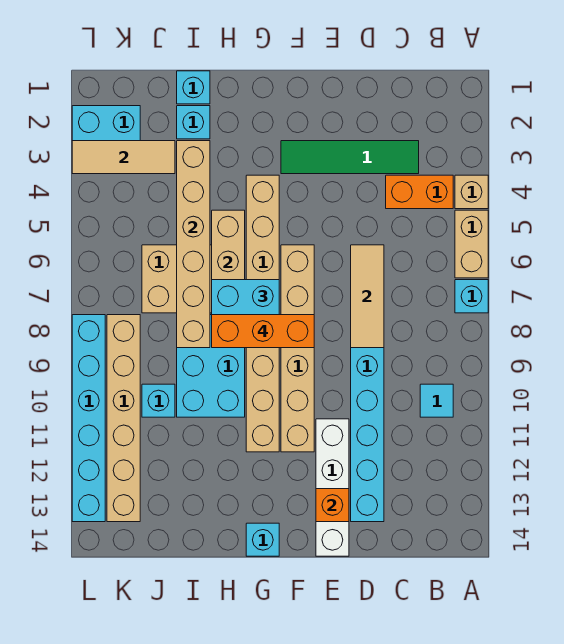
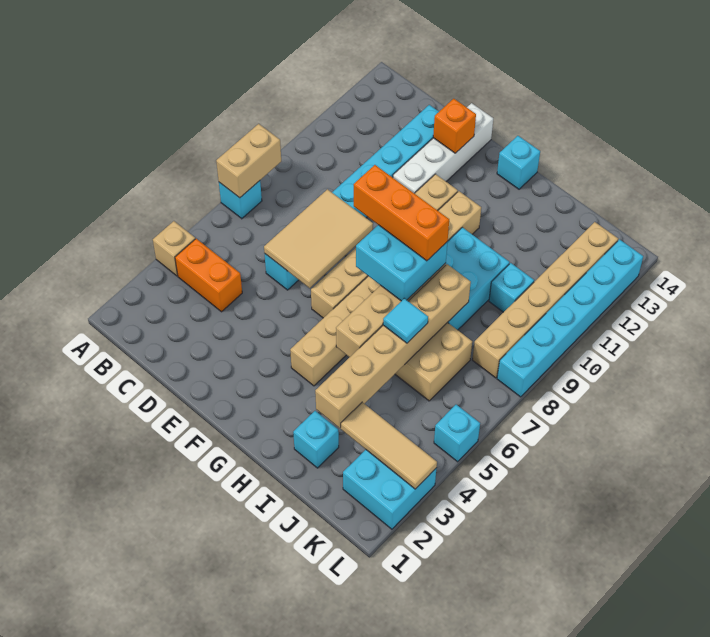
tan brick A5:A6 level 1 -> tan brick A7:A8 level 2
cyan tile B10 level 1 -> cyan tile I6 level 3
green tile C3:F3 level 1 -> none
tan tile D6:D8 level 2 -> tan tile D6:E8 level 2
cyan brick I1 level 1 -> cyan brick L5 level 1

